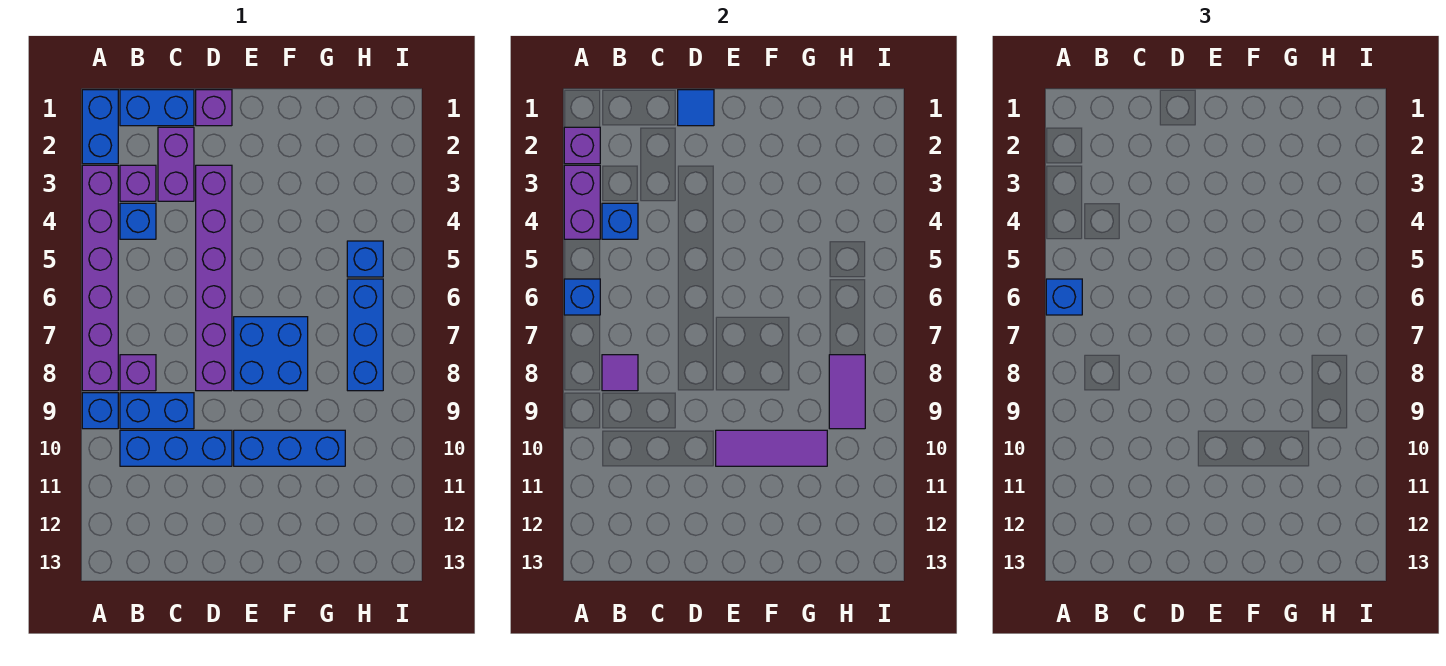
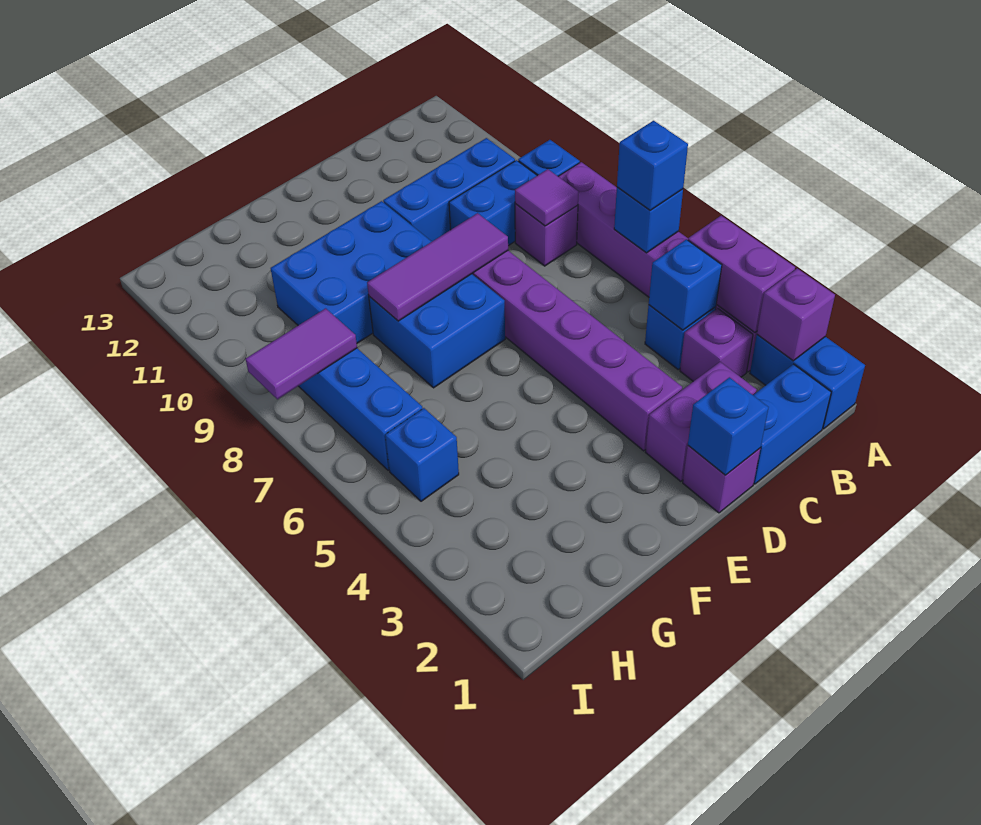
purple brick C2:C3 level 1 -> purple brick C2:D2 level 1
blue tile D1 level 2 -> blue brick D1 level 2
blue brick E10:G10 level 1 -> blue brick E9:G10 level 1
purple tile E10:G10 level 2 -> purple tile D8:F8 level 2
purple tile H8:H9 level 2 -> purple tile H8:I8 level 2

